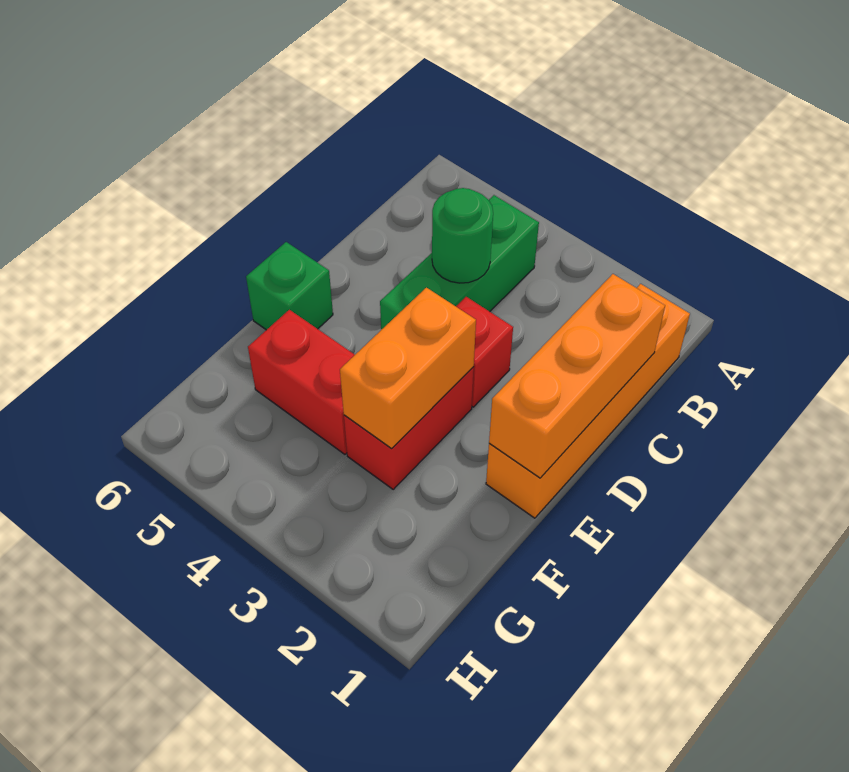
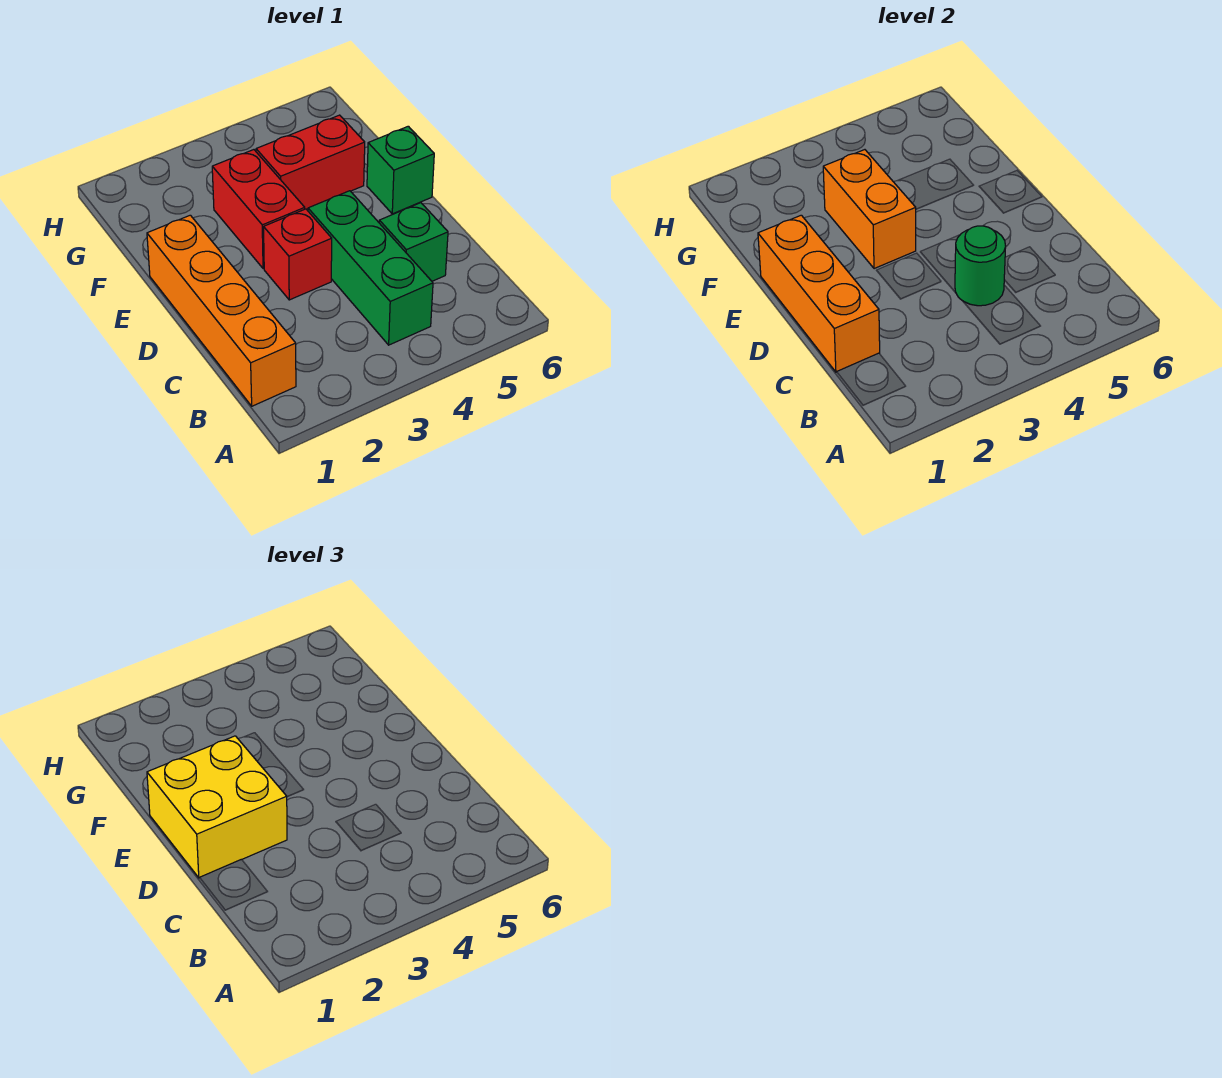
none -> green brick C5 level 1
none -> yellow brick D1:E2 level 3

